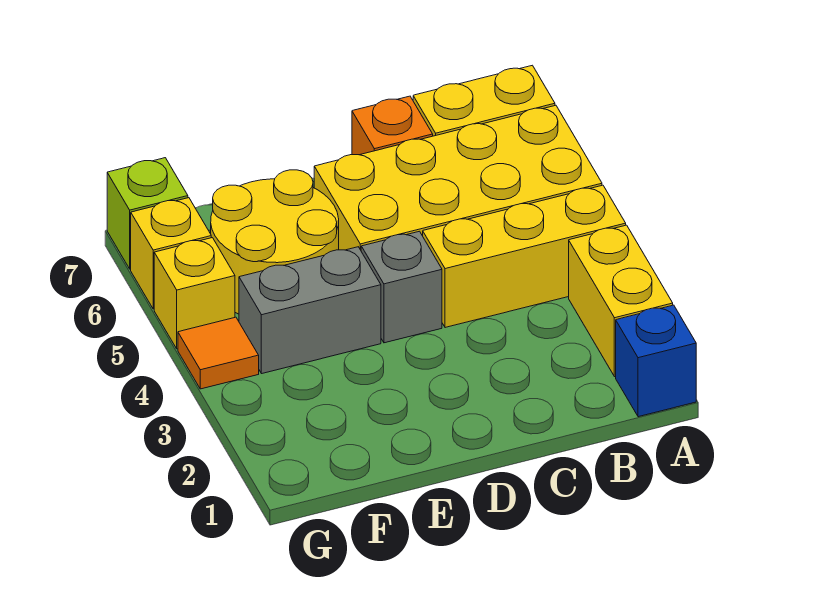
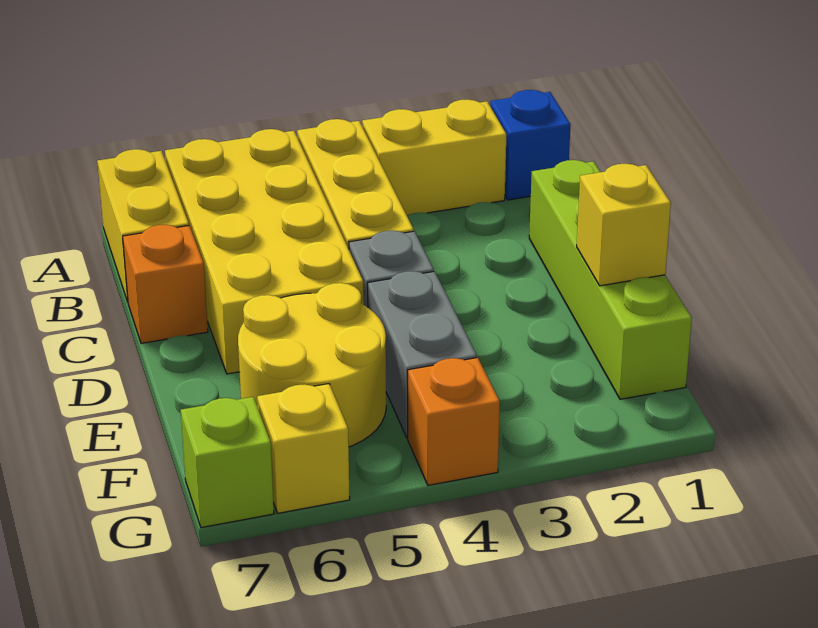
none -> lime brick C1:F1 level 1
orange tile G4 level 1 -> orange brick G4 level 1
yellow brick G5 level 1 -> yellow brick E1 level 2

